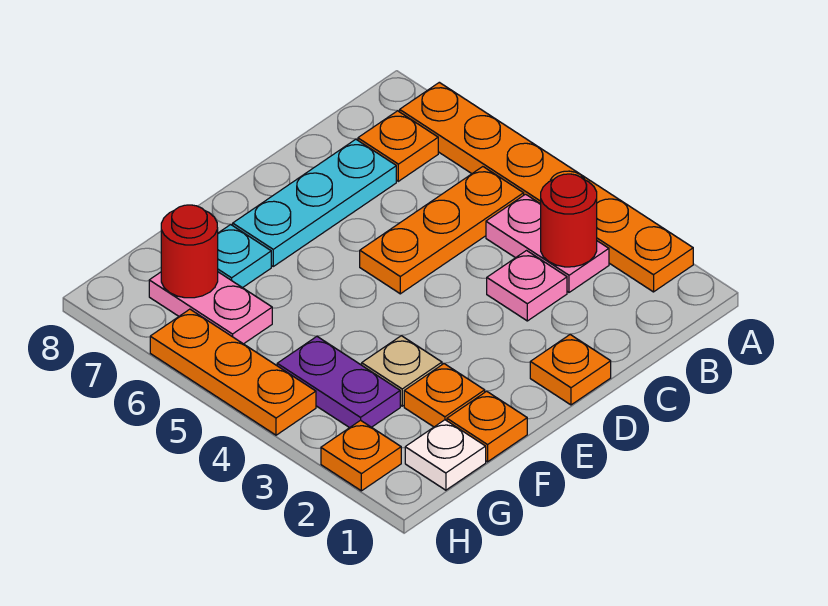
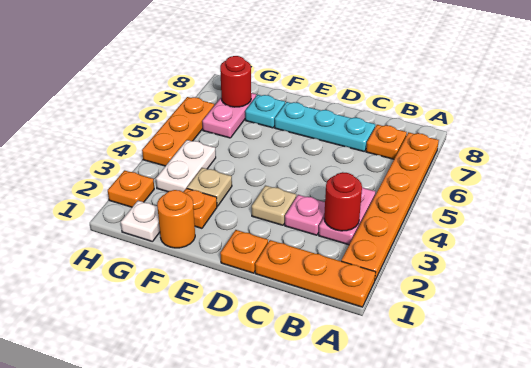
orange plate B5:D5 level 1 -> orange plate A1:C1 level 1
none -> tan plate D3 level 1
orange plate F1 level 1 -> orange round brick F1 level 1
purple plate G3:G4 level 1 -> white plate G3:G4 level 1

